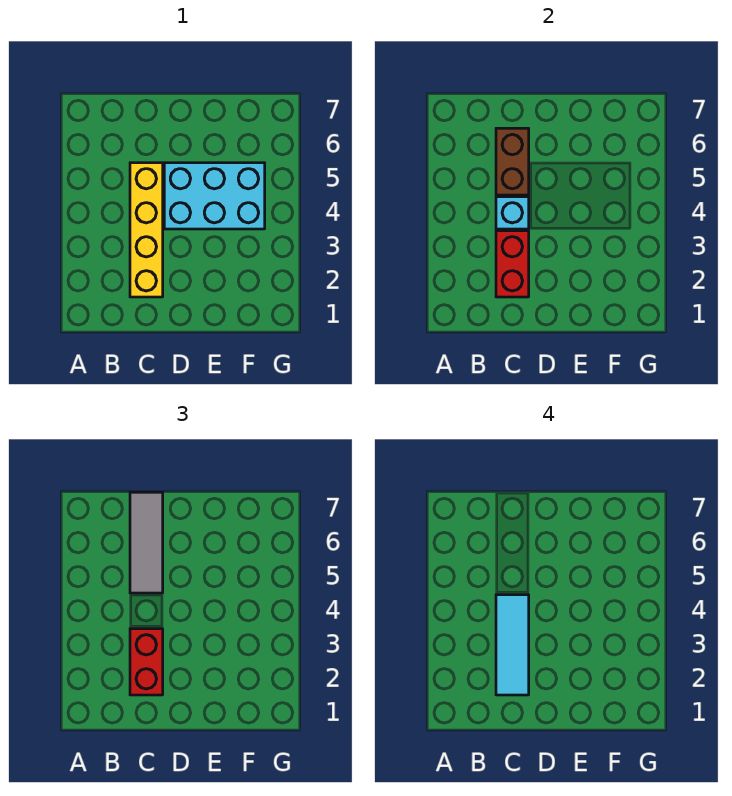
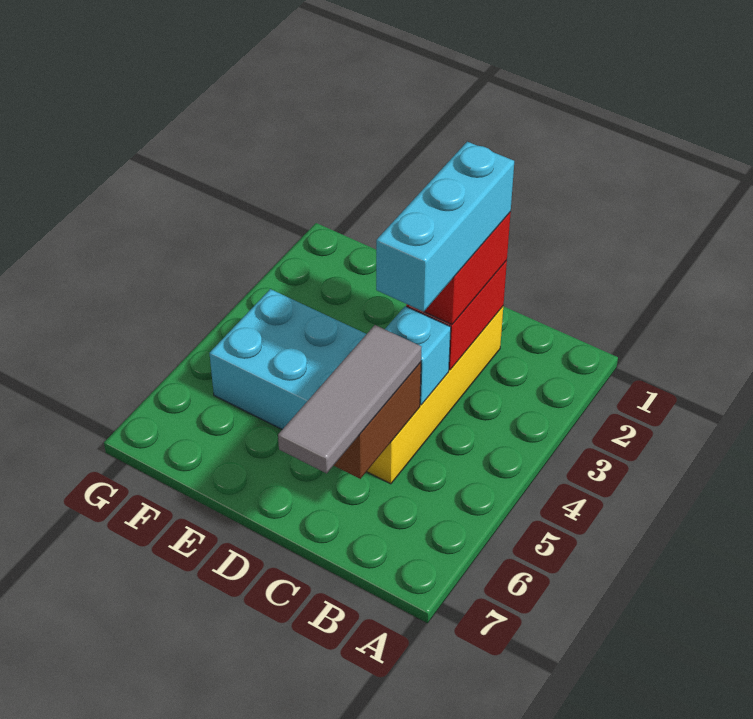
cyan tile C2:C4 level 4 -> cyan brick C2:C4 level 4

